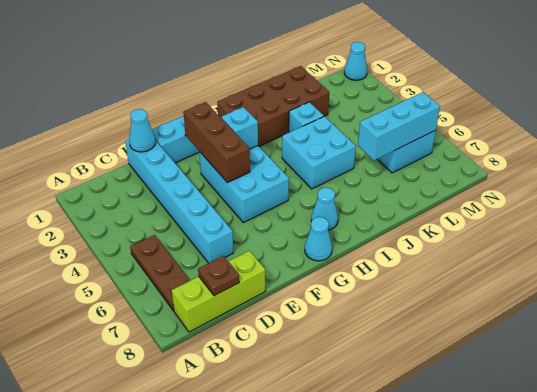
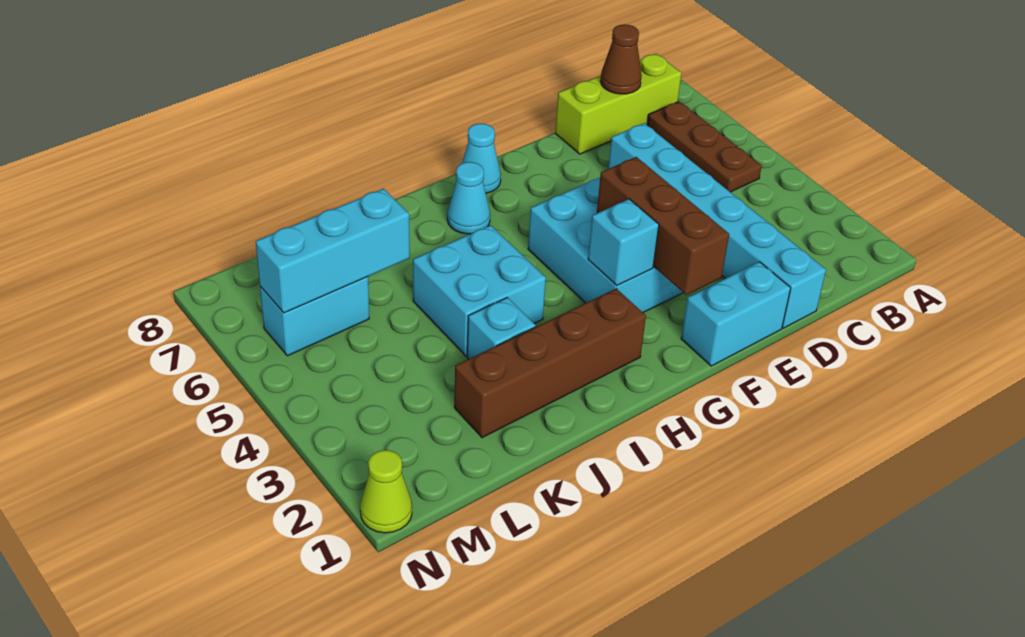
brown plate C8 level 2 -> brown cone C8 level 2
cyan cone D1 level 2 -> none
brown brick H1:K2 level 1 -> brown brick H2:K2 level 1
cyan cone N1 level 1 -> lime cone N1 level 1

